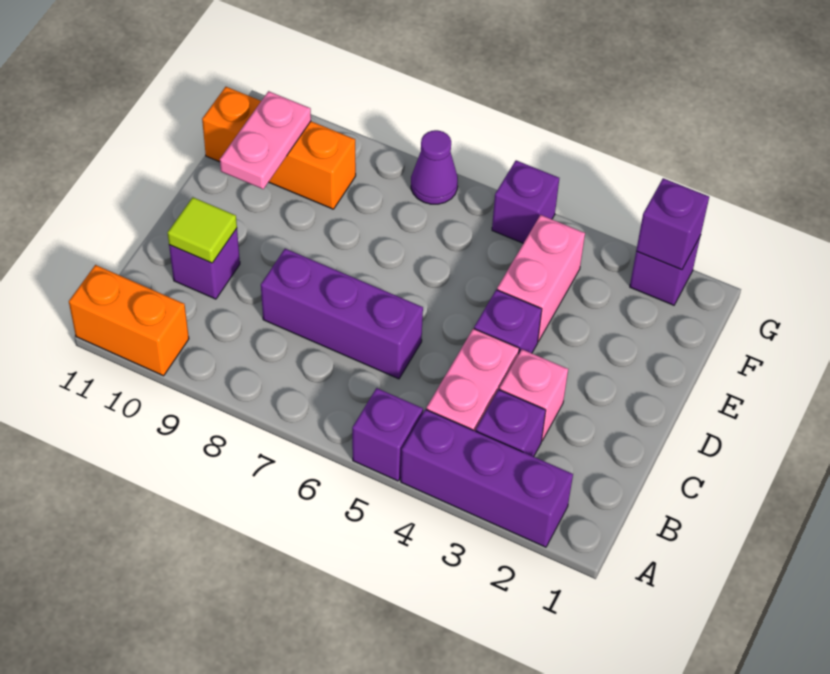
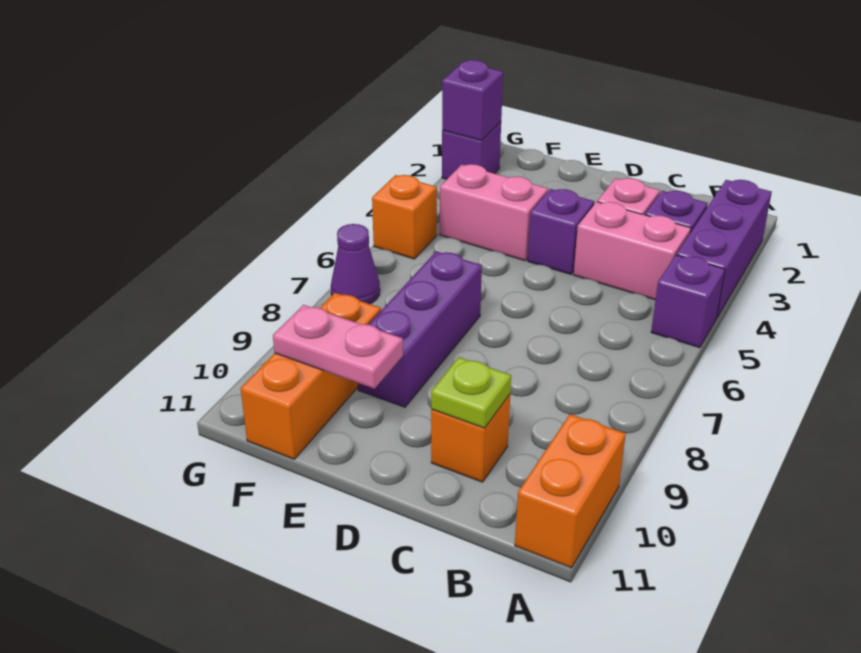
purple brick C6:C8 level 1 -> purple brick E7:E9 level 1
purple brick C10 level 1 -> orange brick C10 level 1
lime tile C10 level 2 -> lime plate C10 level 2
purple brick G5 level 1 -> orange brick G5 level 1

